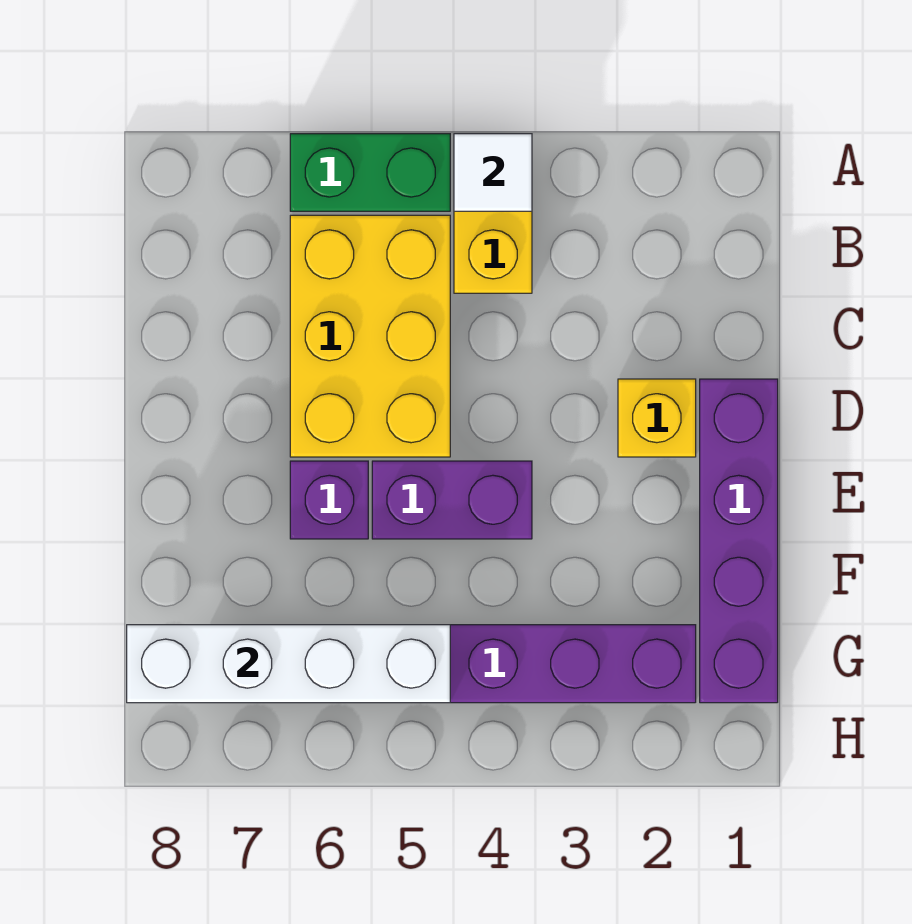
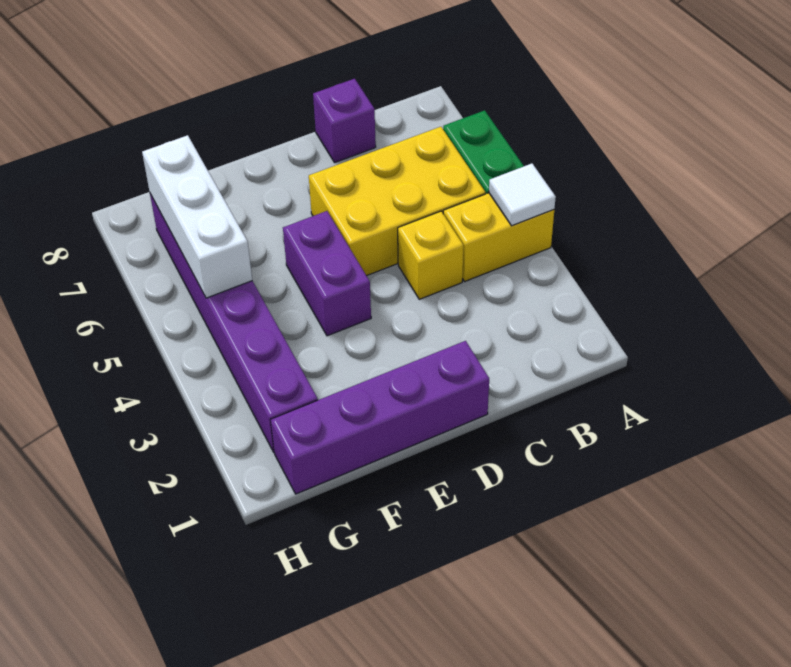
yellow brick D2 level 1 -> yellow brick C4 level 1
purple brick E6 level 1 -> purple brick C8 level 1
white brick G5:G8 level 2 -> white brick G5:G7 level 2

